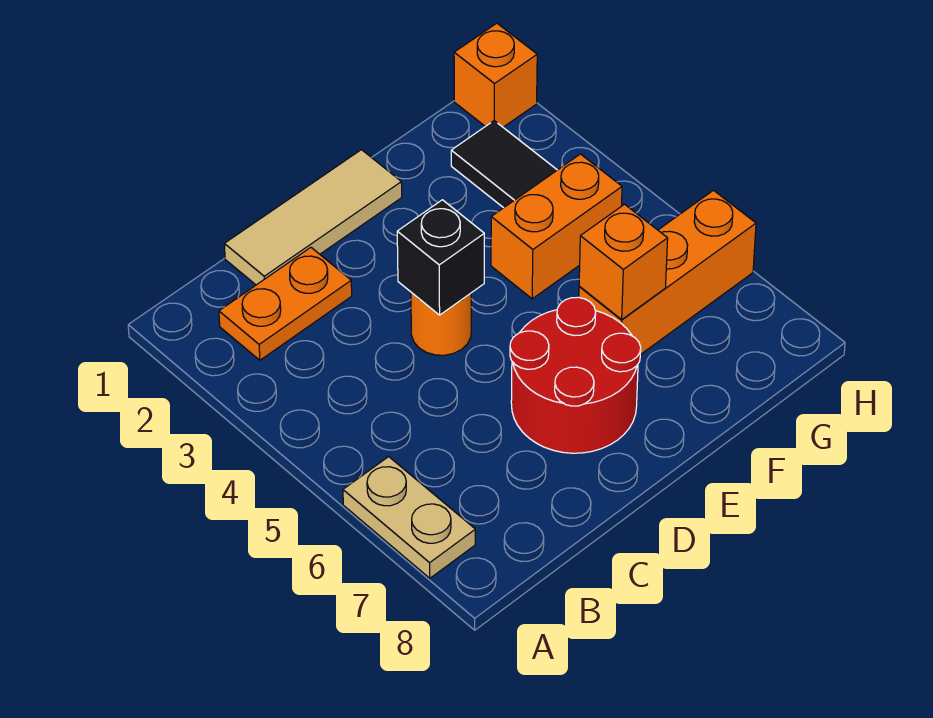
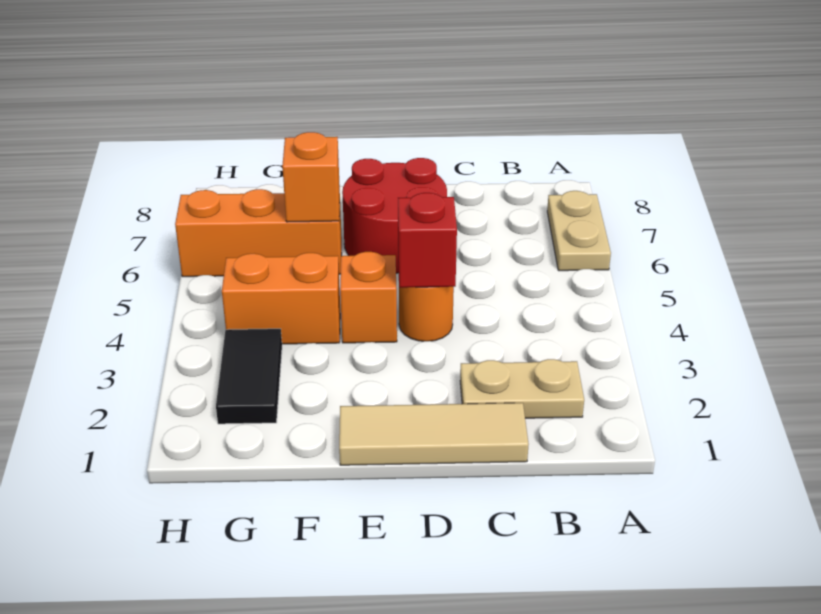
orange plate B2:C2 level 1 -> tan plate B2:C2 level 1
black brick D4 level 2 -> red brick D4 level 2
orange brick H1 level 1 -> orange brick E4 level 1

